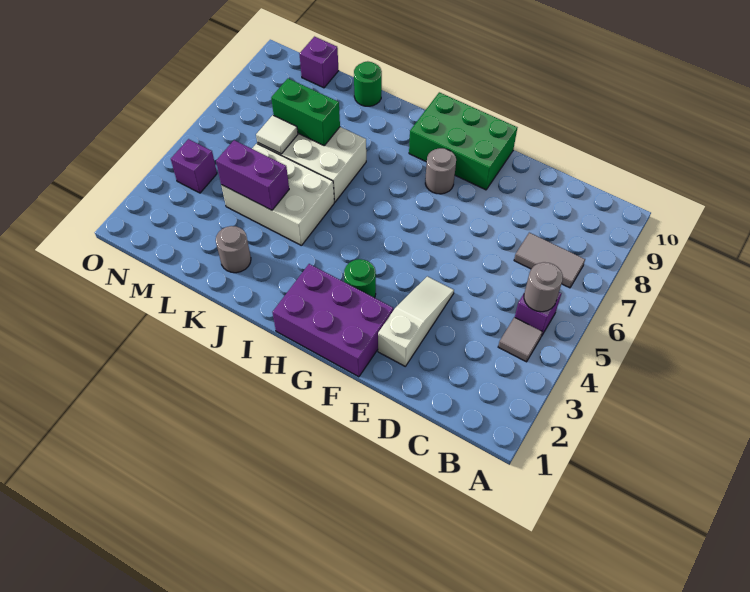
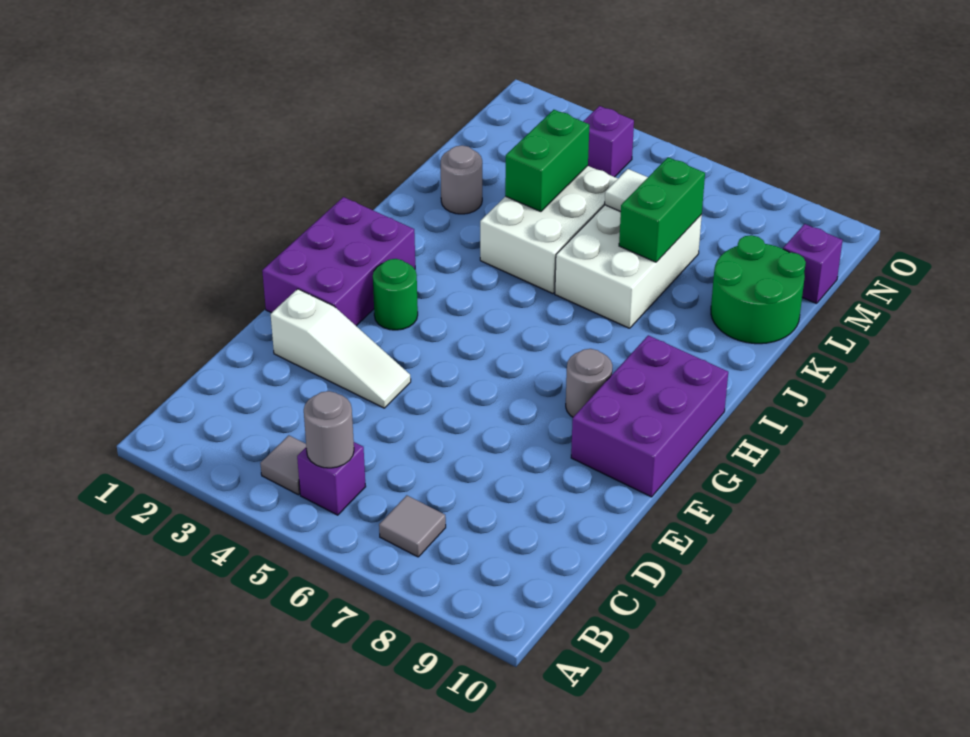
grey tile B7:C7 level 1 -> grey tile B7 level 1
green brick F9:H10 level 1 -> purple brick F9:H10 level 1
purple brick K4:L4 level 2 -> green brick K4:L4 level 2
green round brick K10 level 1 -> green round brick K9:L10 level 1

